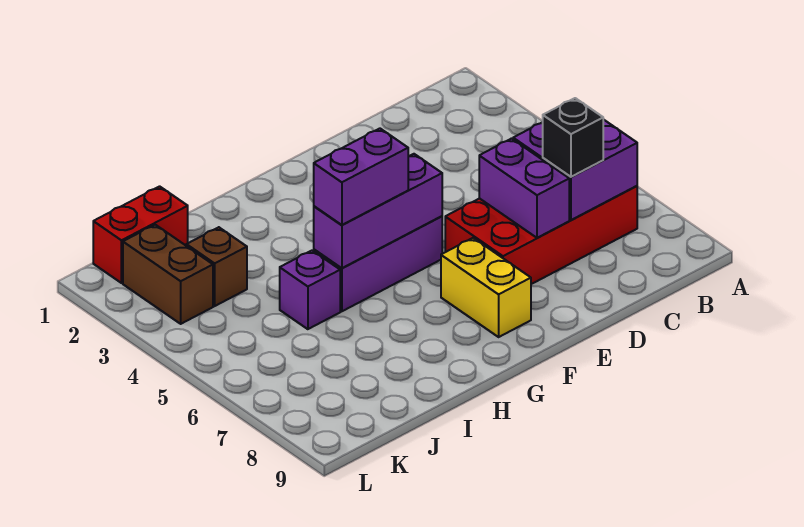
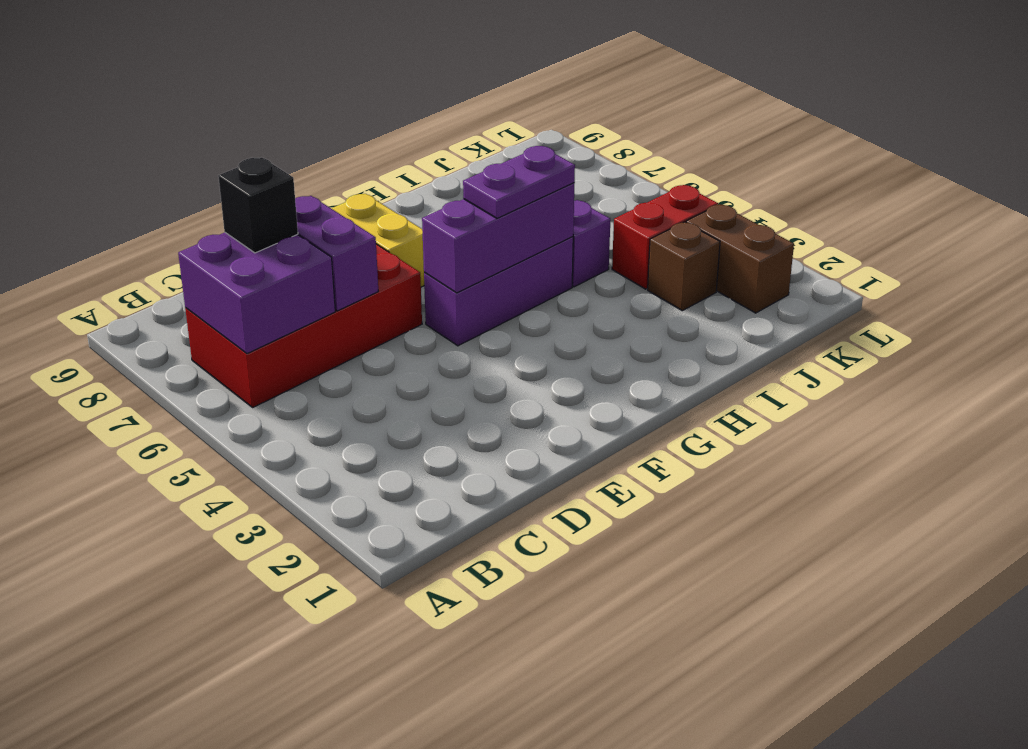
purple brick G5:H5 level 3 -> purple plate G5:H5 level 3
red brick J1:K1 level 1 -> red brick J4:K4 level 1

